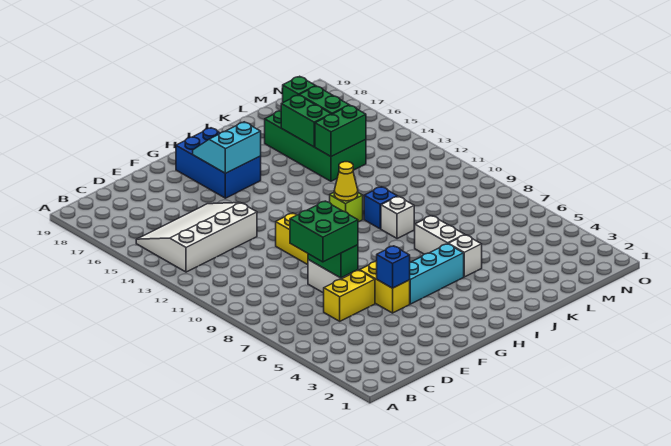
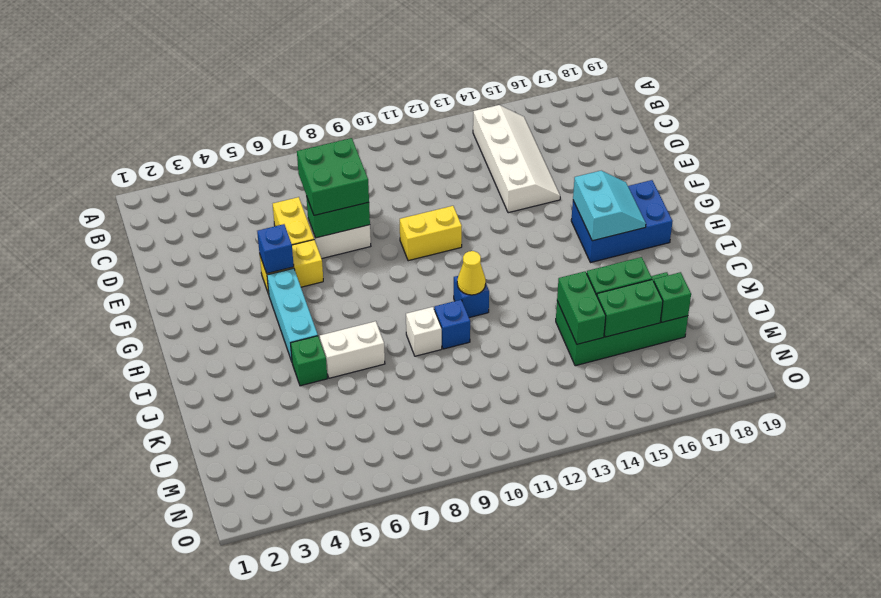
white slope B13:E15 level 1 top 13 -> white slope B14:E15 level 1 top 14
lime brick I11 level 1 -> blue brick I11 level 1
white brick J5 level 1 -> green brick J5 level 1

